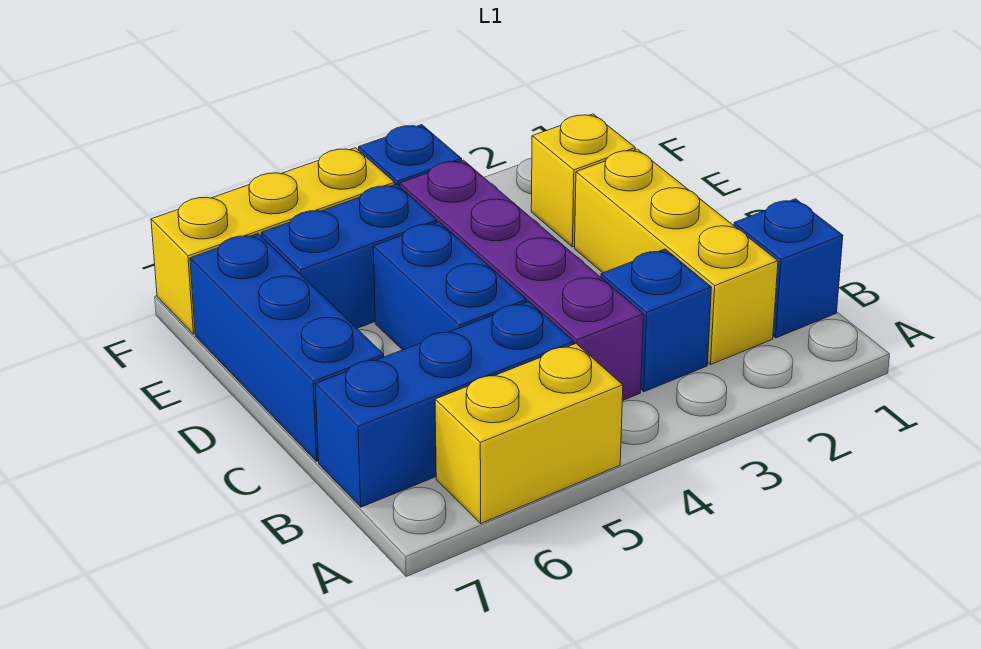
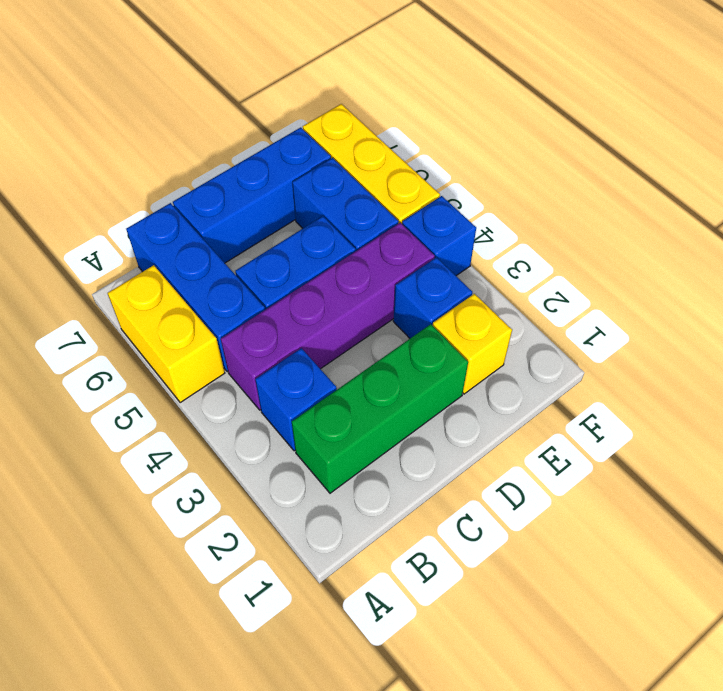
blue brick B1 level 1 -> blue brick E3 level 1
yellow brick B2:D2 level 1 -> green brick B2:D2 level 1

